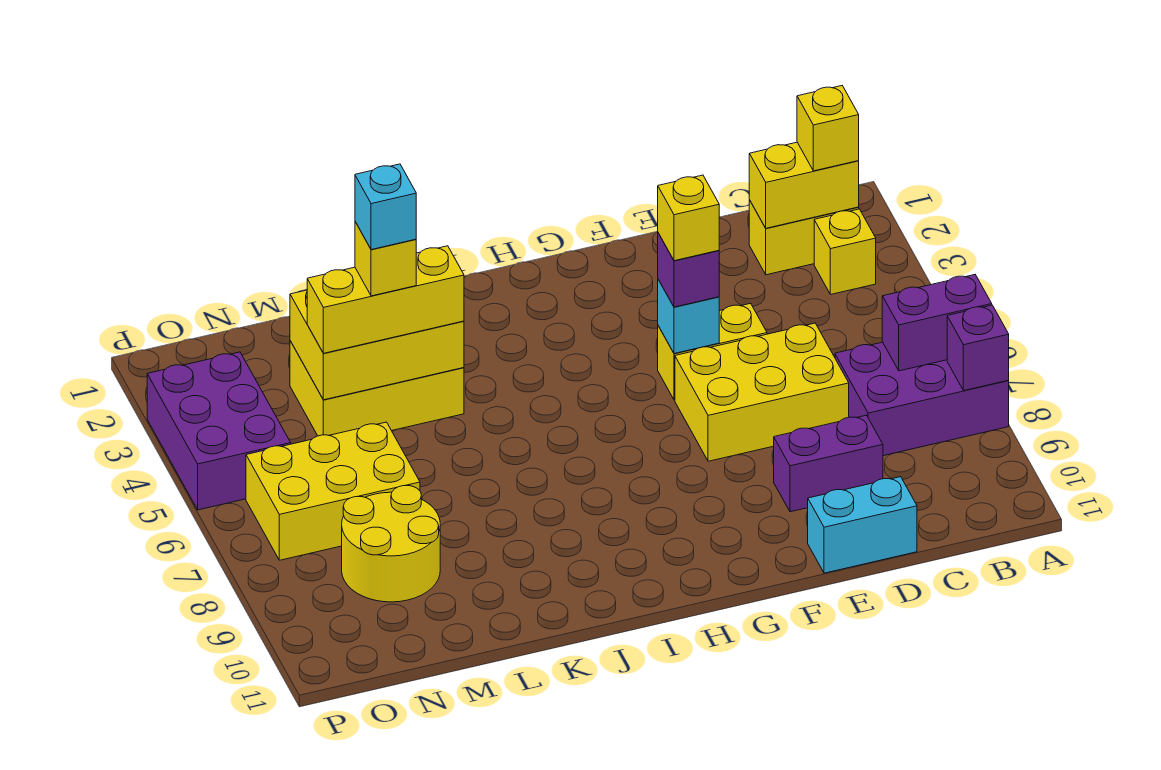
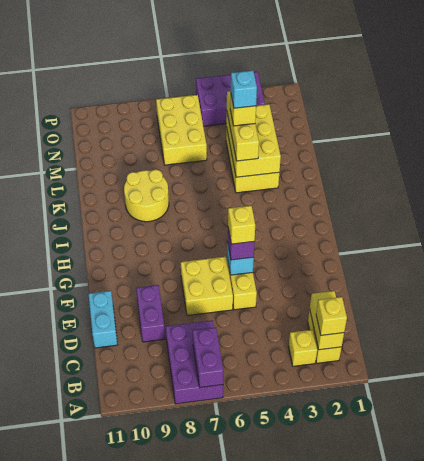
purple brick A8 level 2 -> none
yellow brick D6:F7 level 1 -> yellow brick E6:F7 level 1
yellow round brick M8:N9 level 1 -> yellow round brick J8:K9 level 1

